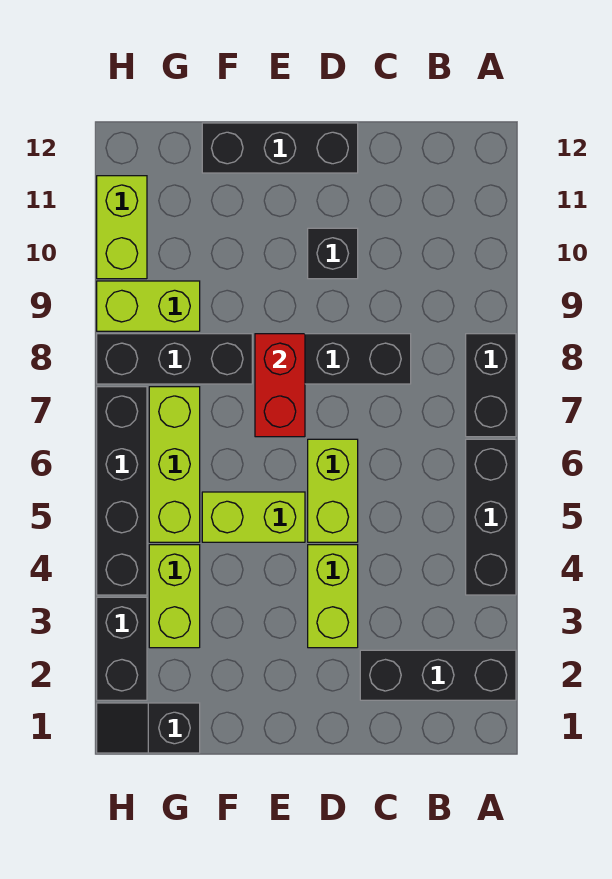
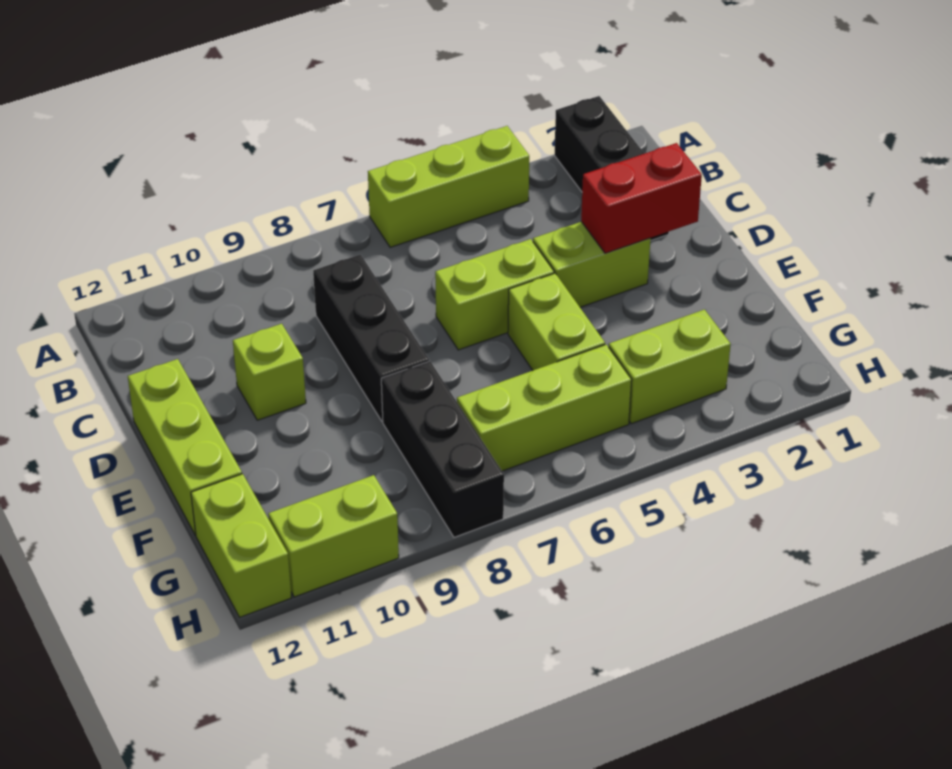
black brick A4:A6 level 1 -> lime brick A4:A6 level 1
black brick A7:A8 level 1 -> none
black brick D10 level 1 -> lime brick D10 level 1
black brick D12:F12 level 1 -> lime brick D12:F12 level 1
red brick E7:E8 level 2 -> red brick D2:D3 level 2
black slope G1:H1 level 1 top G -> none
lime brick G9:H9 level 1 -> lime brick G12:H12 level 1
black brick H2:H3 level 1 -> none
black brick H4:H7 level 1 -> none

